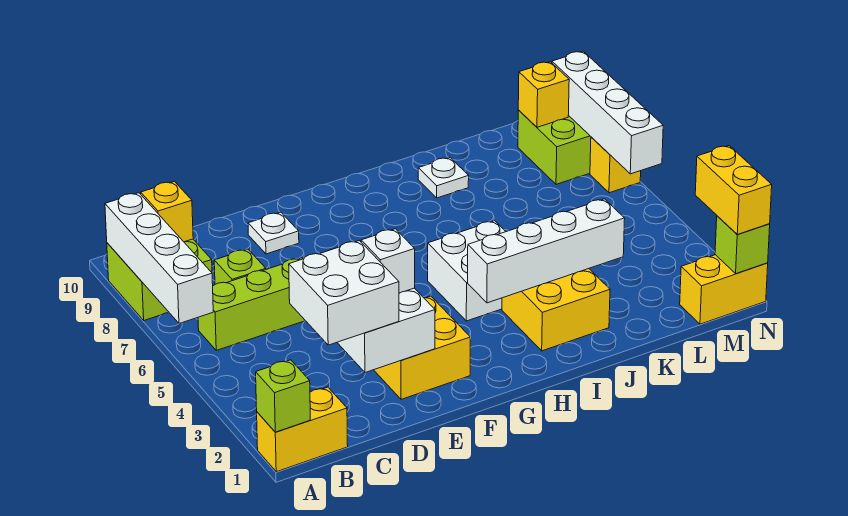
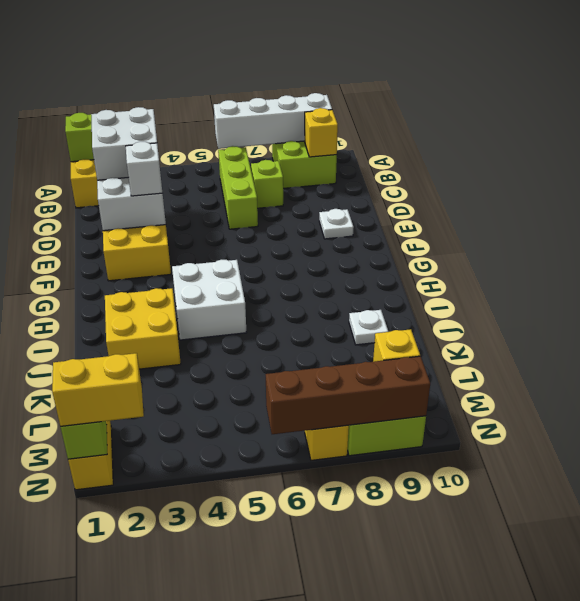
white brick H3:K3 level 2 -> none
white brick N6:N9 level 2 -> brown brick N6:N9 level 2

